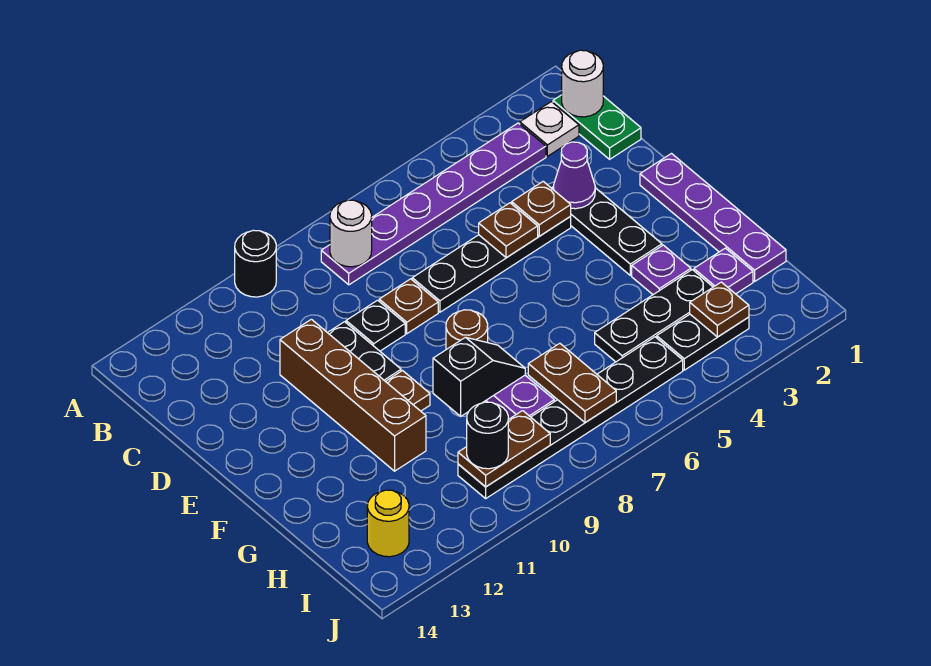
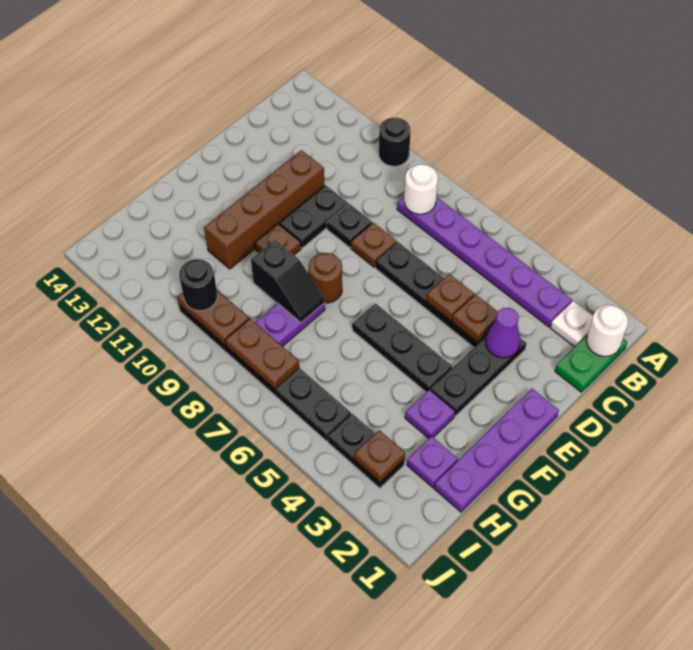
black plate H3:H5 level 1 -> black plate F4:F6 level 1
brown plate H7:I7 level 2 -> brown plate I7:I8 level 2
yellow round brick I13 level 1 -> none

